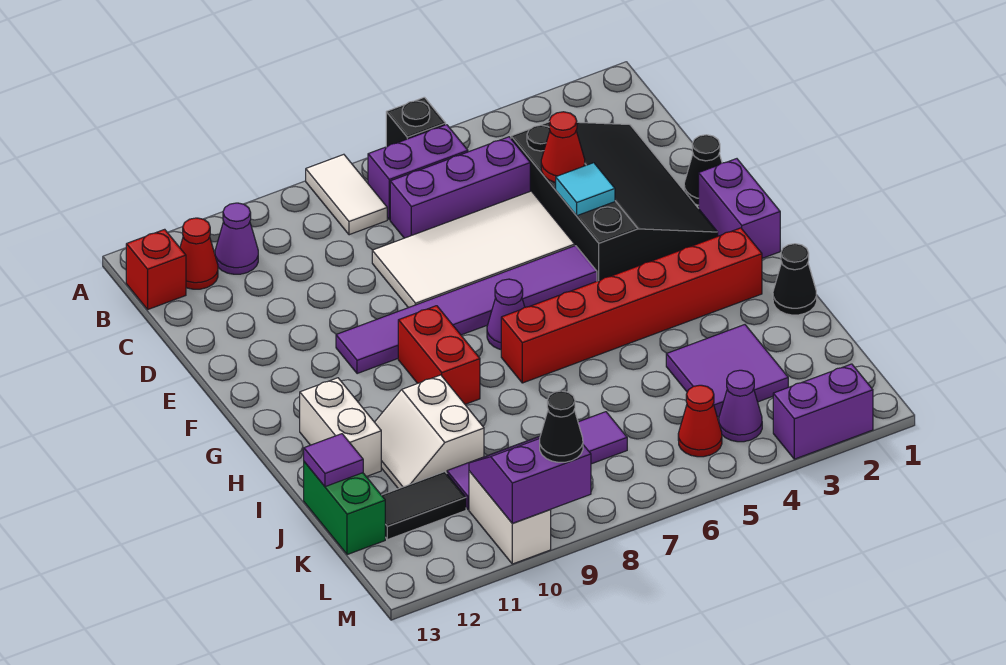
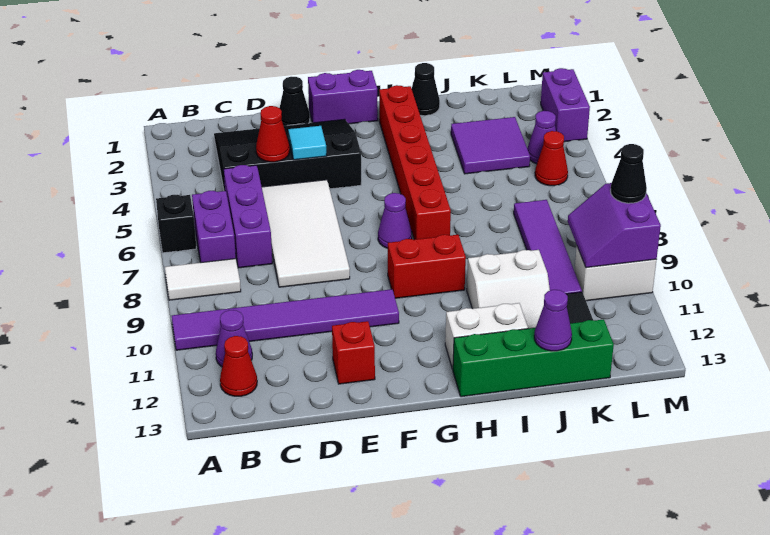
red brick B13 level 1 -> red brick E12 level 1
purple tile F5:F10 level 1 -> purple tile A10:F10 level 1
green brick J13:K13 level 1 -> green brick H13:K13 level 1
purple tile J13 level 2 -> purple cone J13 level 2

